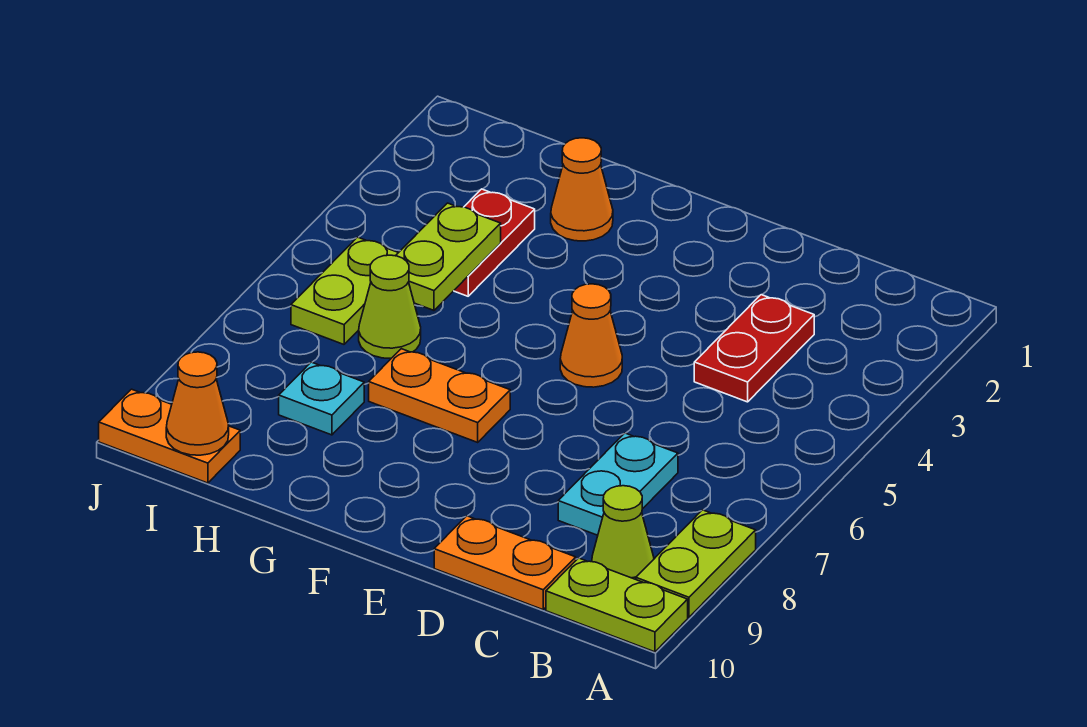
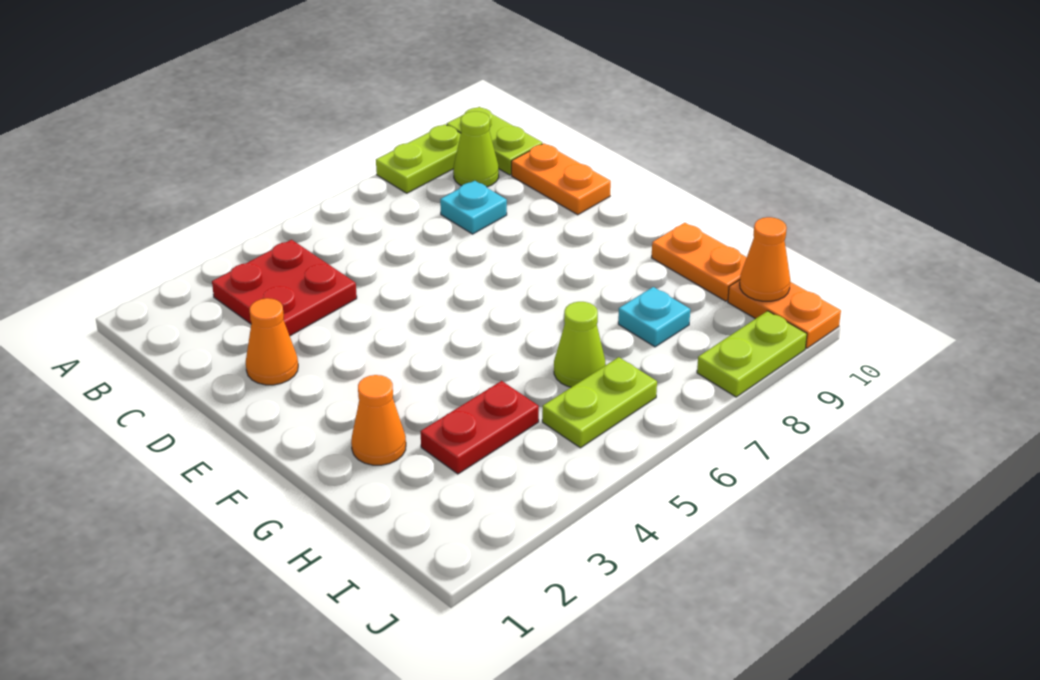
red plate C3:C4 level 1 -> red plate B3:C4 level 1
cyan plate C7:C8 level 1 -> cyan plate C8 level 1
orange cone E5 level 1 -> orange cone D2 level 1
orange plate F7:G7 level 1 -> orange plate G10:H10 level 1
lime plate H4:H5 level 2 -> lime plate J8:J9 level 1

